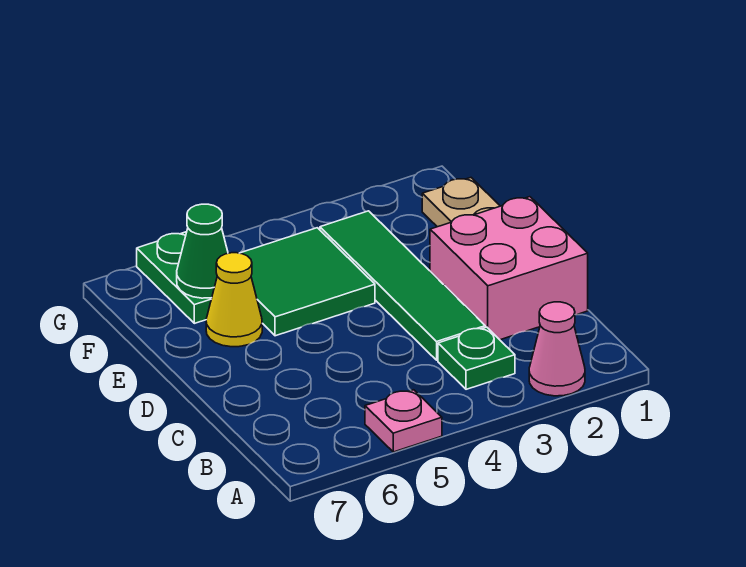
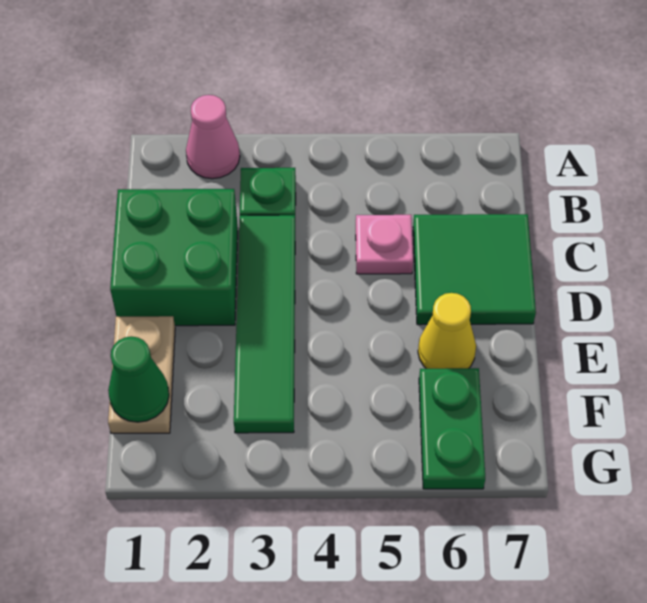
pink plate A5 level 1 -> pink plate C5 level 1
pink brick C1:D2 level 1 -> green brick C1:D2 level 1
green tile E4:F5 level 1 -> green tile C6:D7 level 1
green cone F6 level 2 -> green cone F1 level 2

